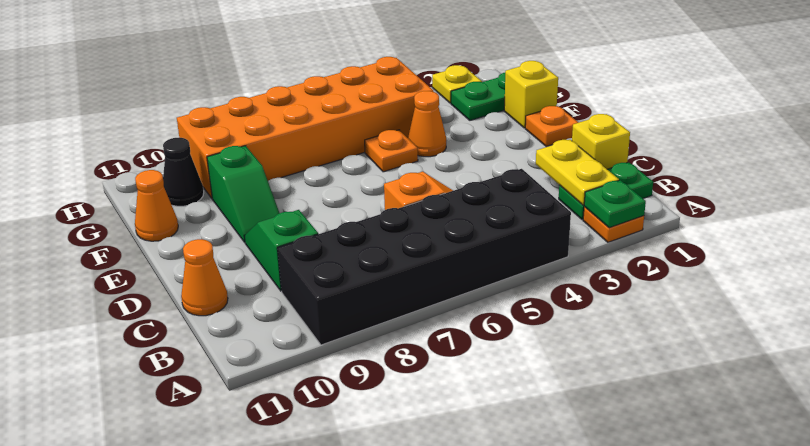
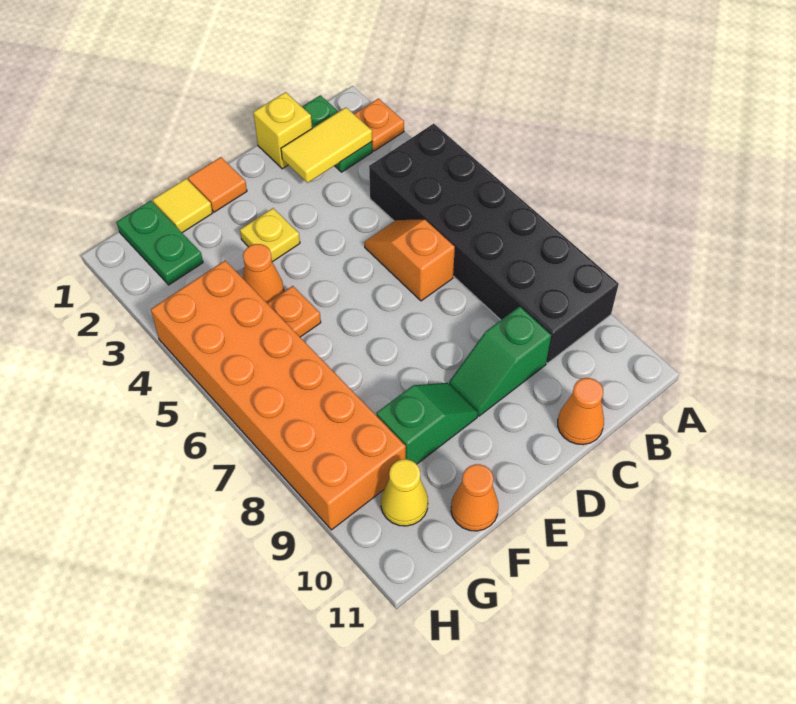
green plate A2 level 2 -> none
yellow plate B2:C2 level 2 -> yellow tile B2:C2 level 2
orange plate E1 level 1 -> orange tile E1 level 1
yellow brick F1 level 1 -> yellow tile F1 level 1
black cone G10 level 1 -> yellow cone G10 level 1
yellow plate H2 level 1 -> yellow plate E3 level 1

